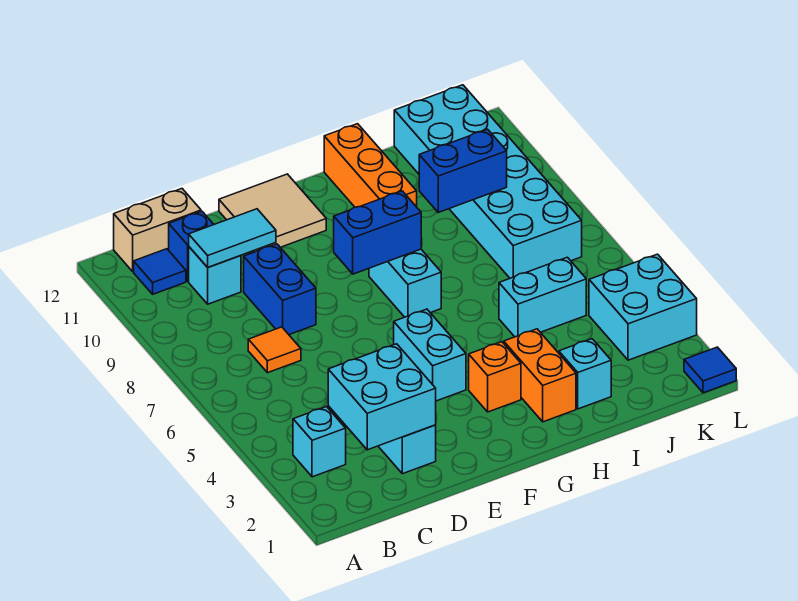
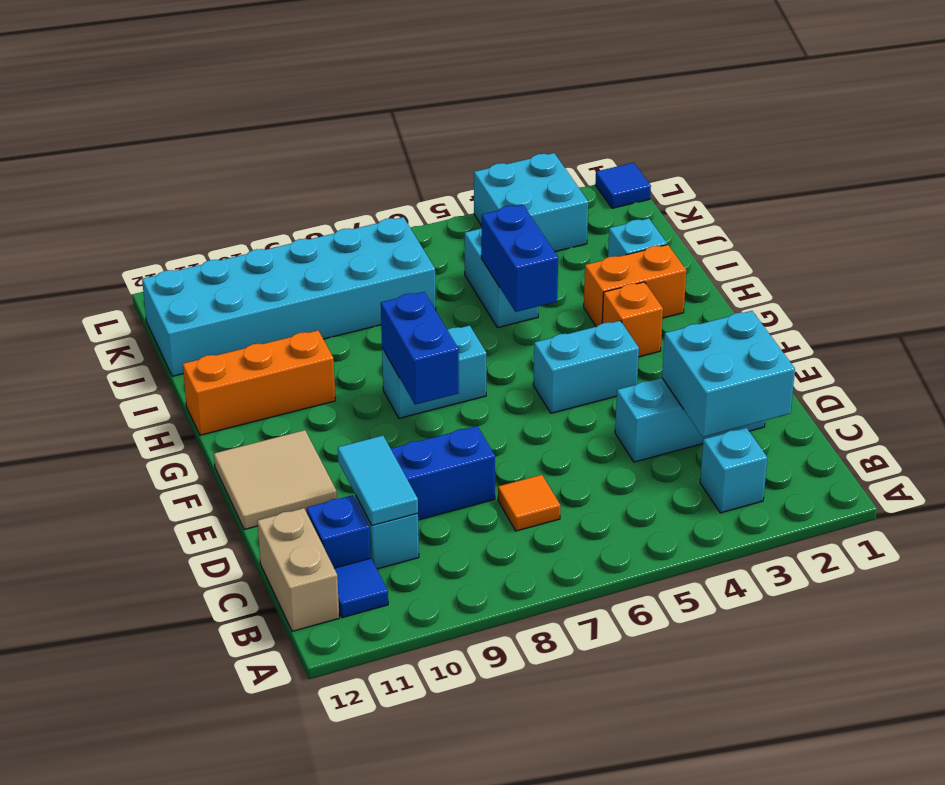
blue brick I9:J9 level 2 -> blue brick H5:I5 level 2

